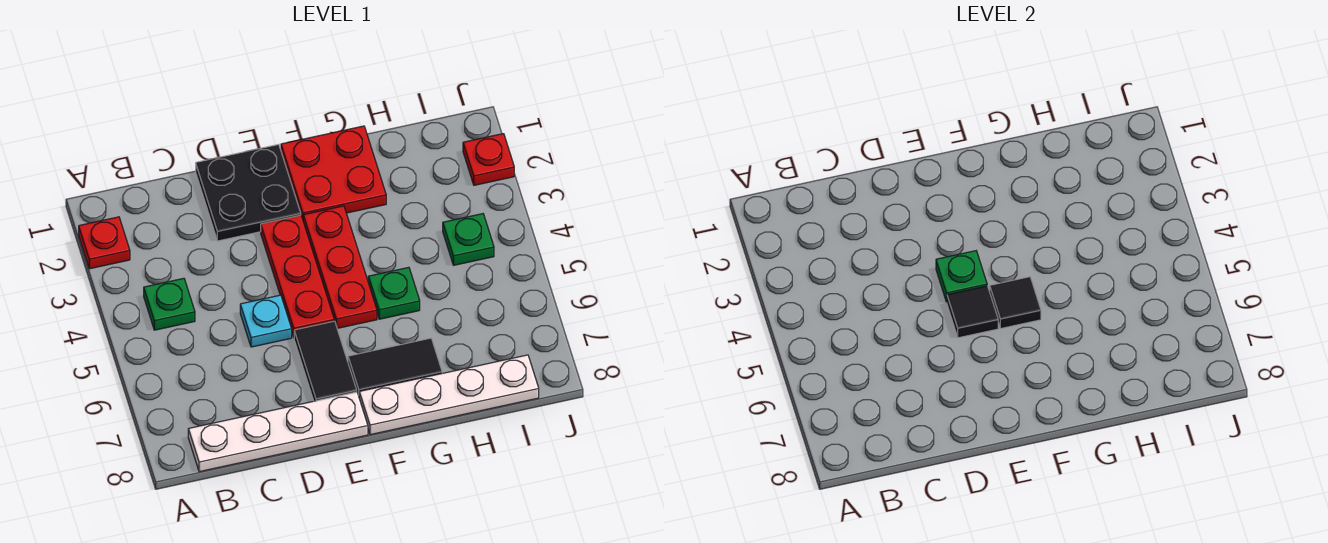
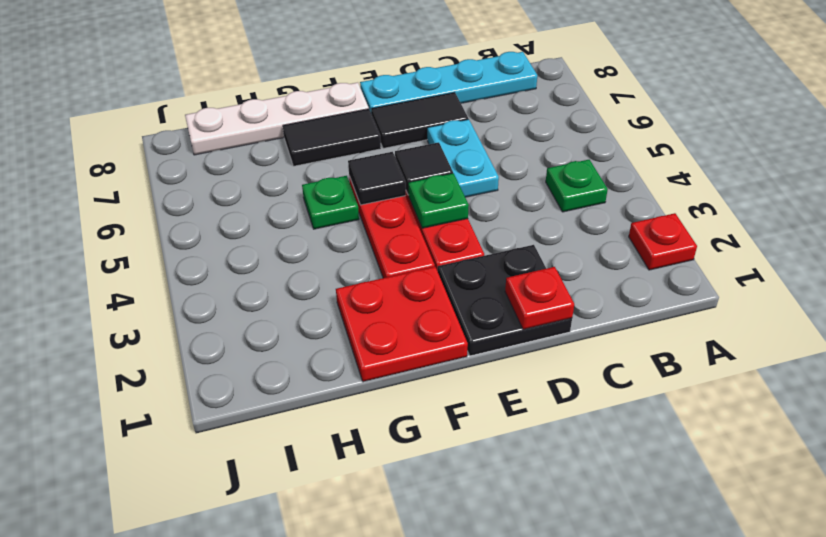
white plate B8:E8 level 1 -> cyan plate B8:E8 level 1
cyan plate D5 level 1 -> cyan plate D5:D6 level 1
black tile E6:E7 level 1 -> black tile D7:E7 level 1
green plate I4 level 1 -> none
red plate J2 level 1 -> red plate D1 level 2

